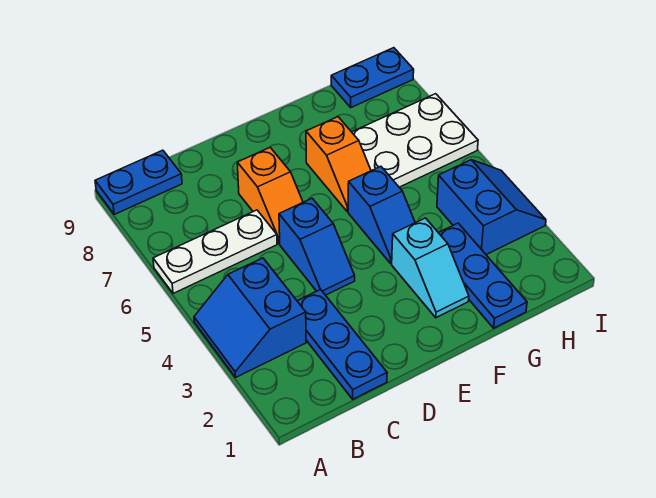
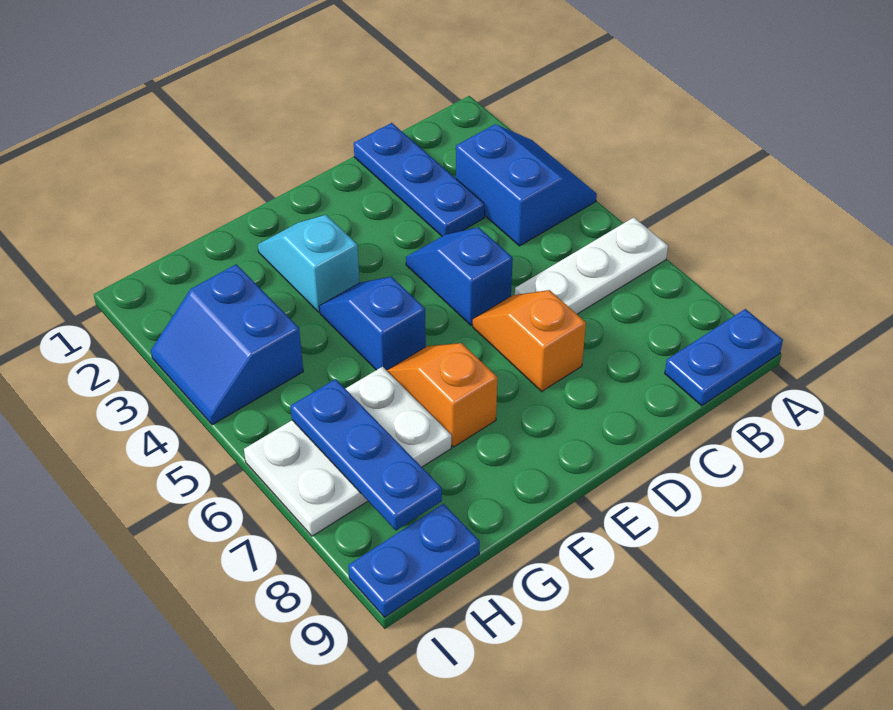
blue plate G1:G3 level 1 -> blue plate H6:H8 level 2

